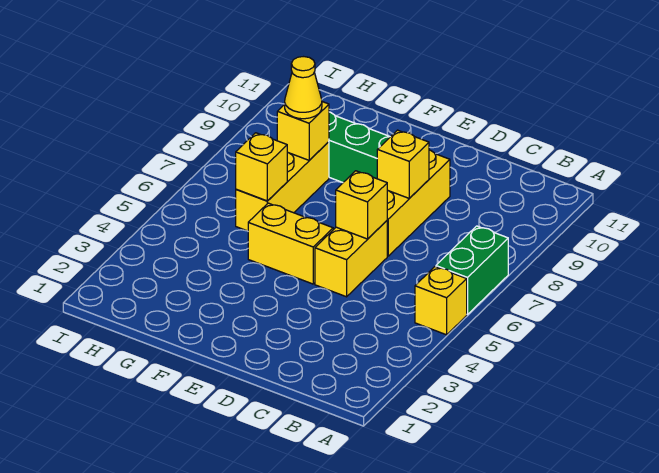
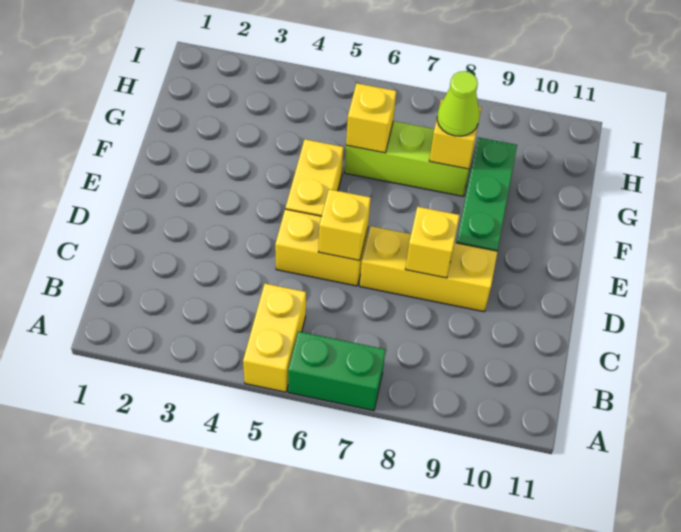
yellow brick A5 level 1 -> yellow brick A5:B5 level 1
yellow brick G6:G8 level 1 -> lime brick G6:G8 level 1
yellow cone G8 level 3 -> lime cone G8 level 3

